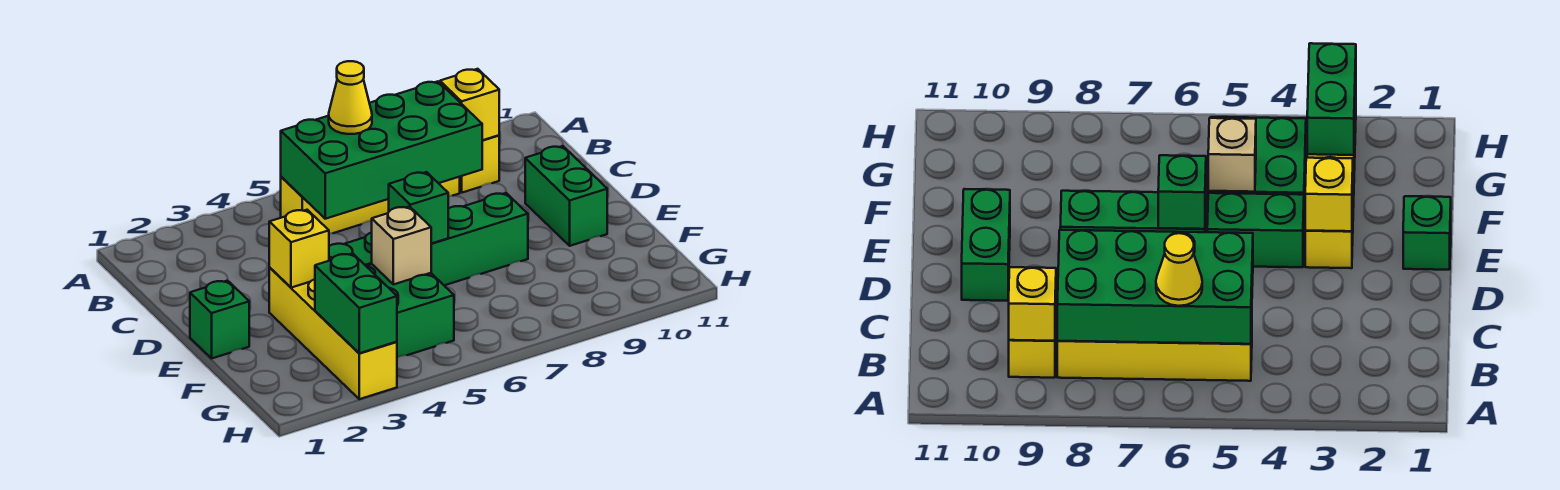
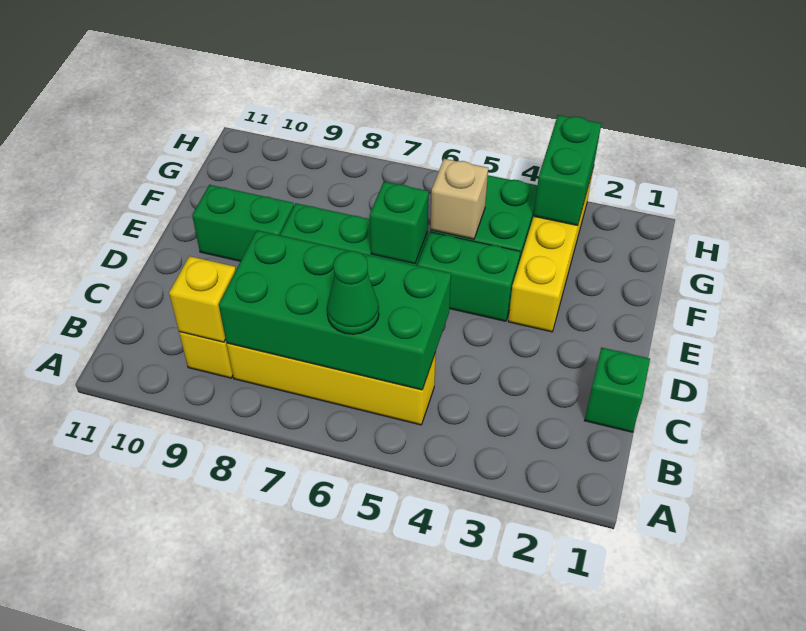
yellow cone B6 level 3 -> green cone B6 level 3
green brick D10:E10 level 1 -> green brick E9:E10 level 1
green brick E1 level 1 -> green brick C1 level 1
yellow brick E3 level 2 -> none

